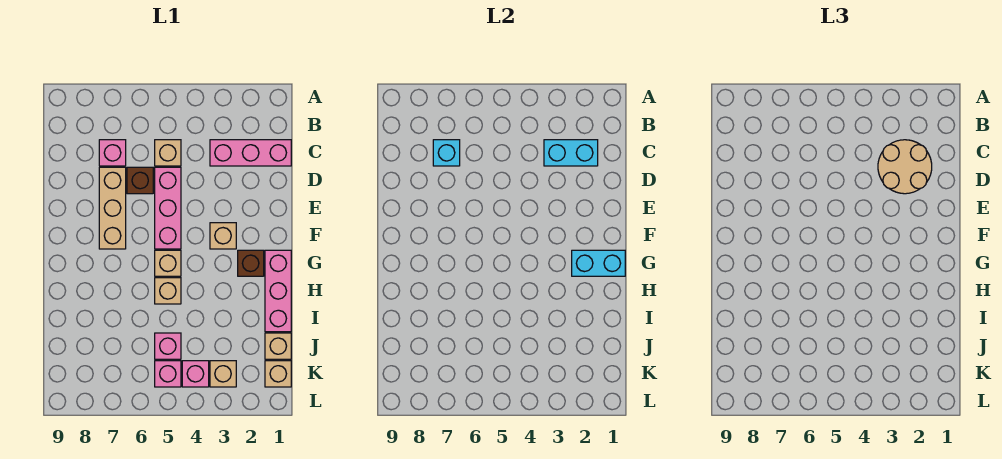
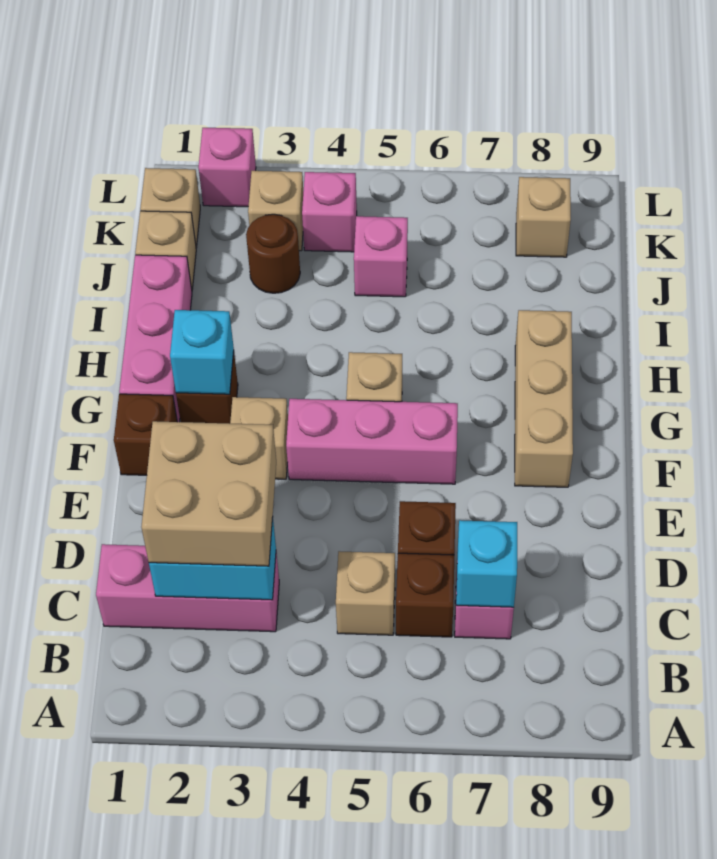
tan round brick C2:D3 level 3 -> tan brick C2:D3 level 3
none -> brown brick C6 level 1
pink brick D5:F5 level 1 -> pink brick F4:F6 level 1
tan brick D7:F7 level 1 -> tan brick F8:H8 level 1
none -> brown brick F1 level 1
cyan brick G1:G2 level 2 -> cyan brick G2 level 2
tan brick H5 level 1 -> tan brick K8 level 1
none -> brown round brick J3 level 1
pink brick K5 level 1 -> pink brick L2 level 1

